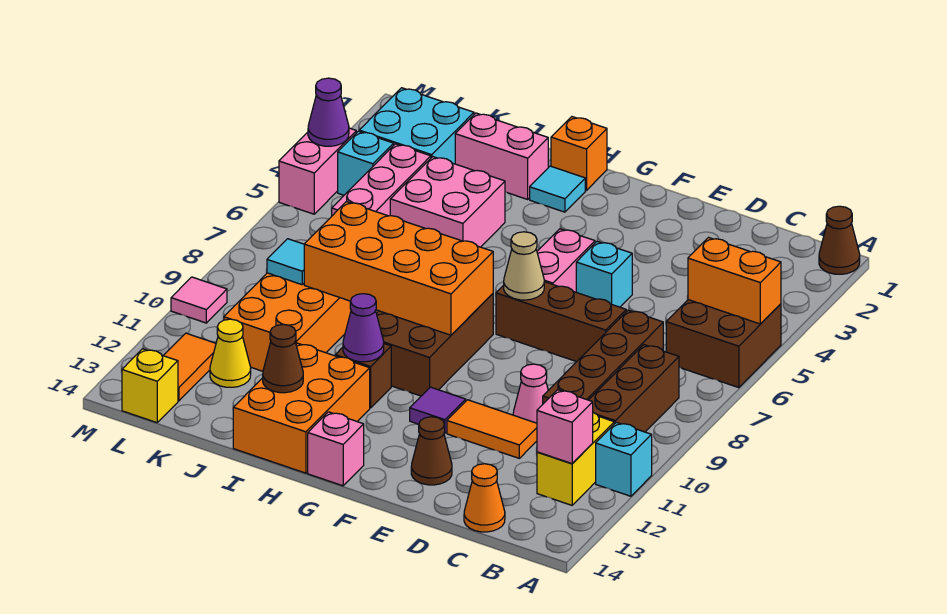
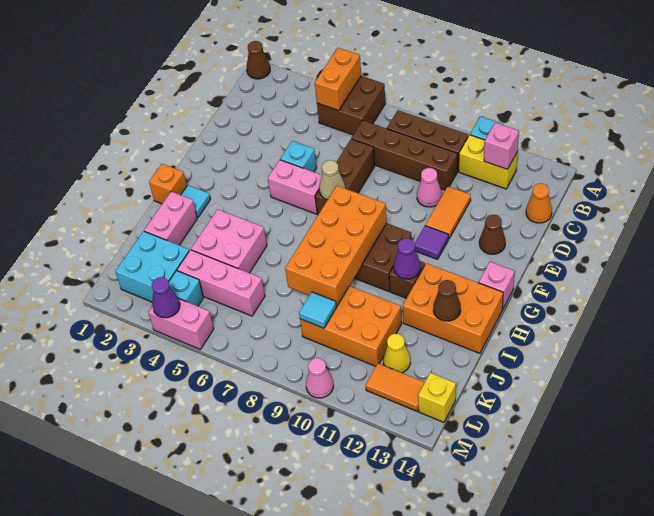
pink tile M10 level 1 -> pink cone M10 level 1

